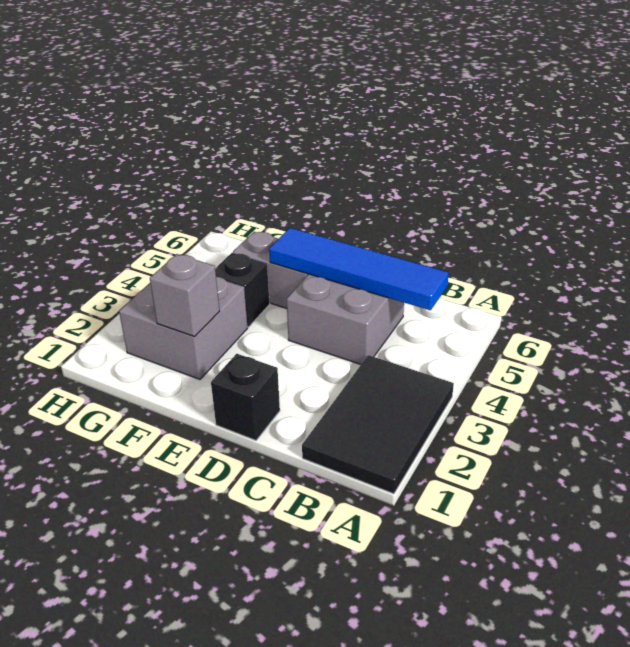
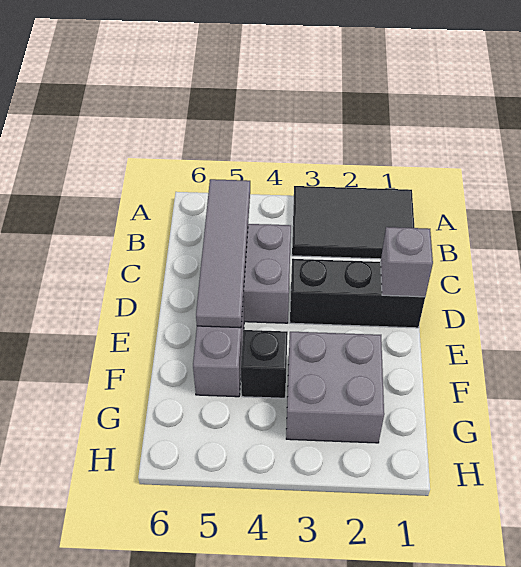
blue tile B5:E5 level 2 -> grey tile B5:E5 level 2
black brick D1 level 1 -> black brick D1:D3 level 1
grey brick F2 level 2 -> grey brick D1 level 2

